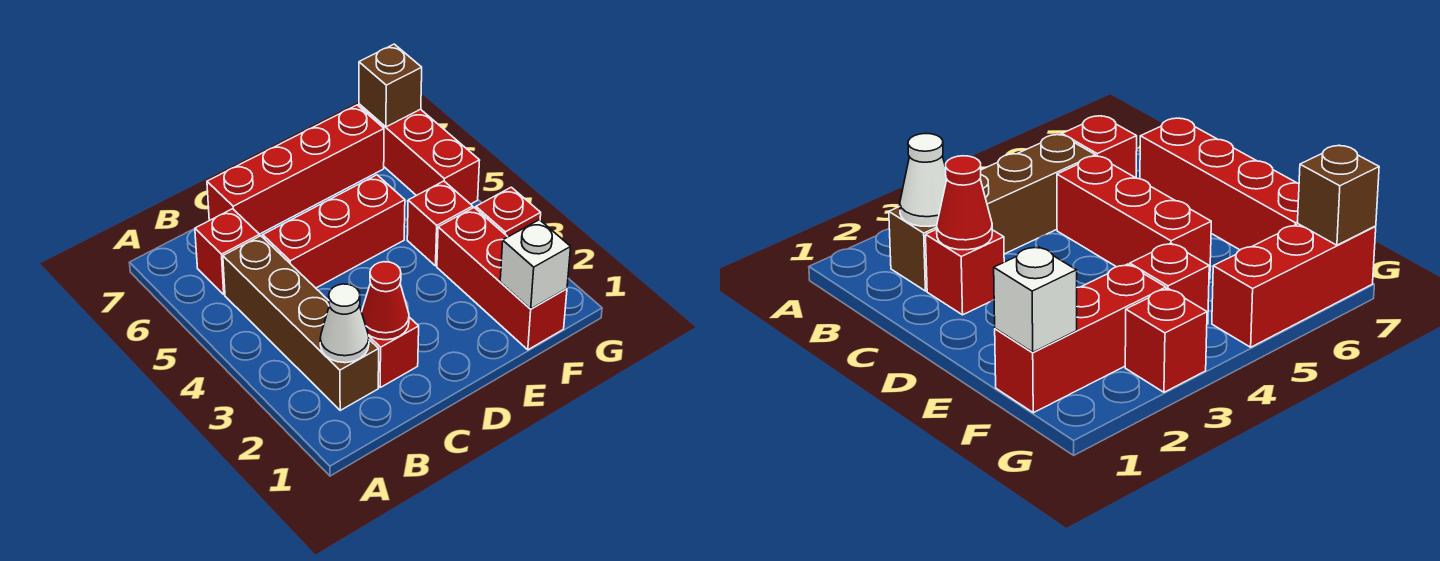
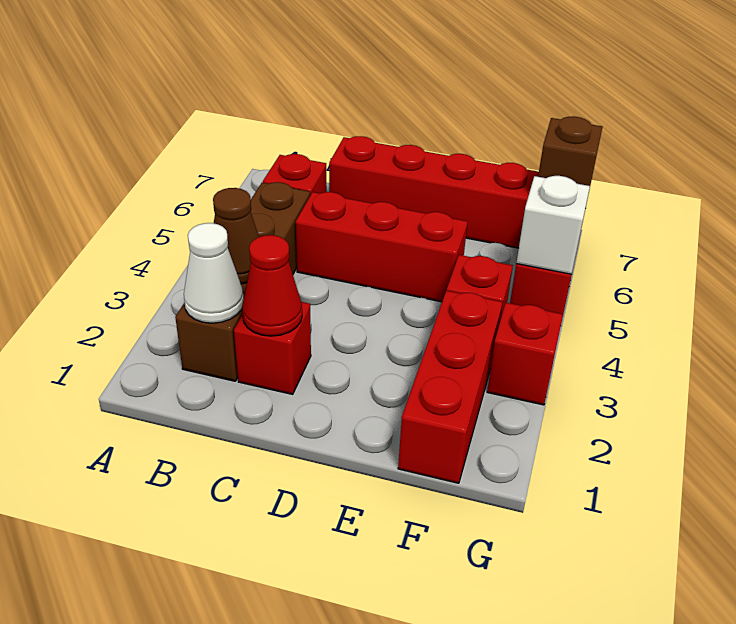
none -> brown cone B3 level 2
white brick F1 level 2 -> white brick G5 level 2

